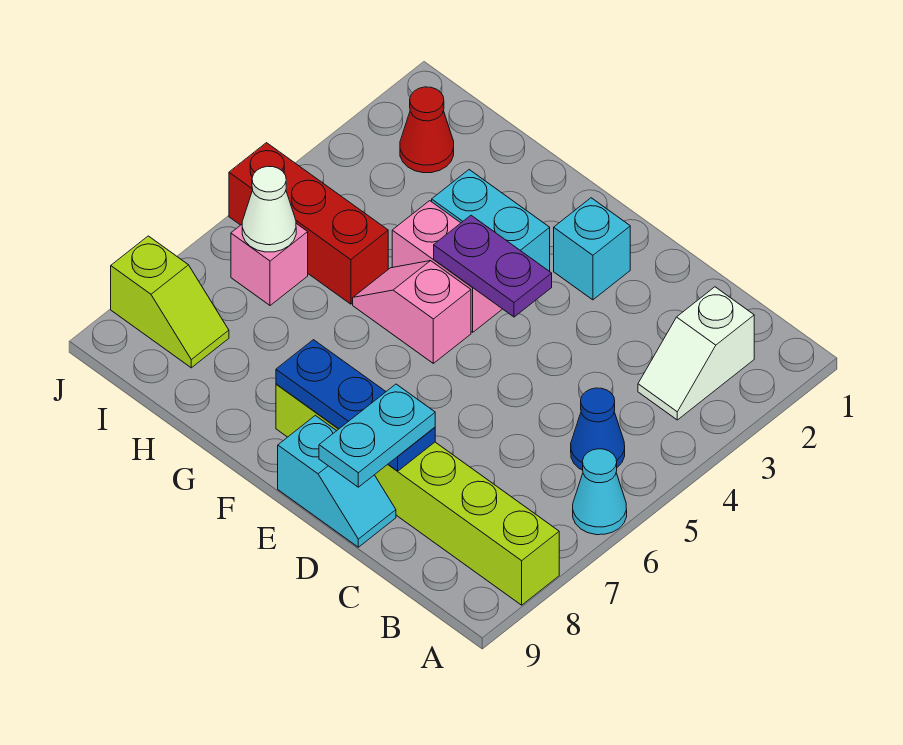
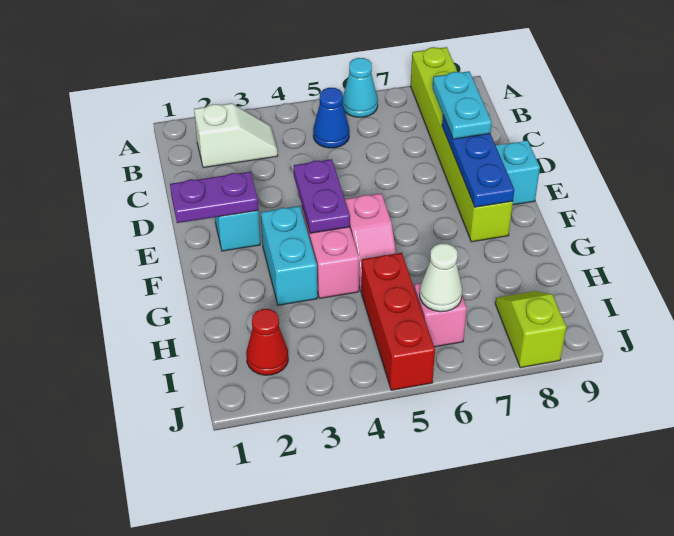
cyan plate D8:D9 level 3 -> cyan plate C8:D8 level 3
none -> purple plate E1:E2 level 2

